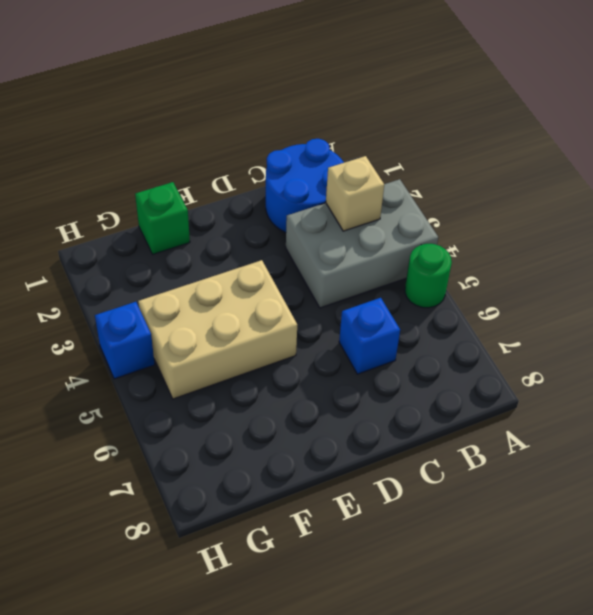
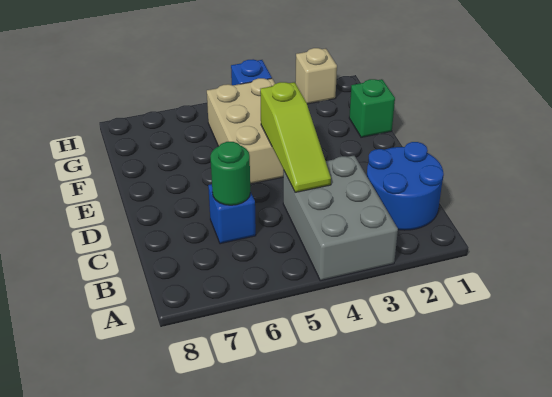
green round brick A5 level 1 -> green round brick C6 level 2
tan brick B3 level 2 -> tan brick H2 level 1
none -> lime slope C4:E4 level 2 top E

